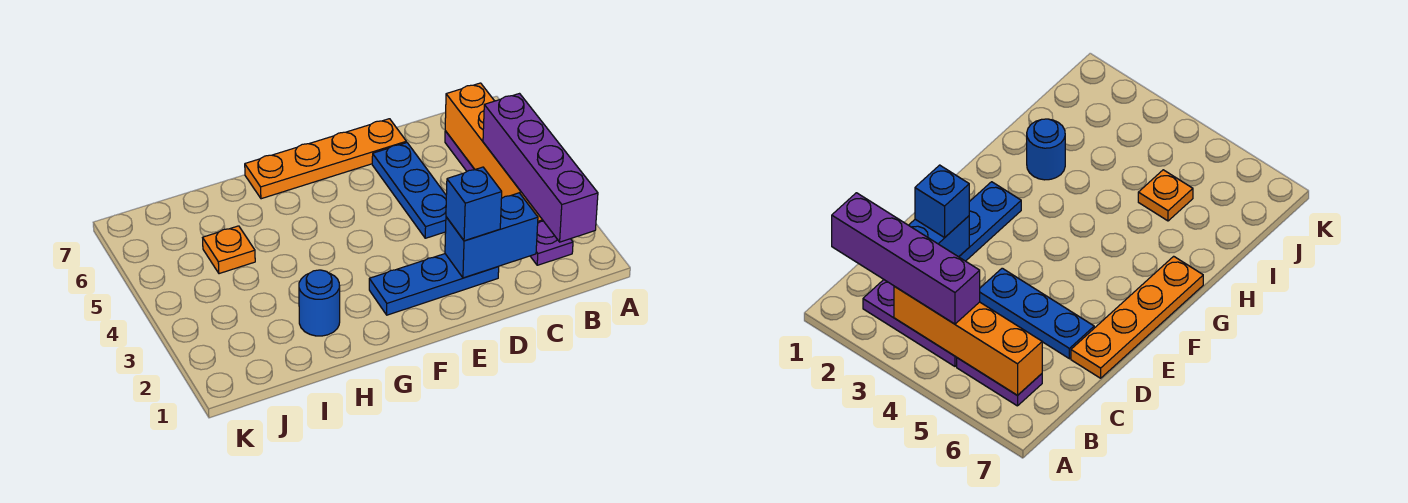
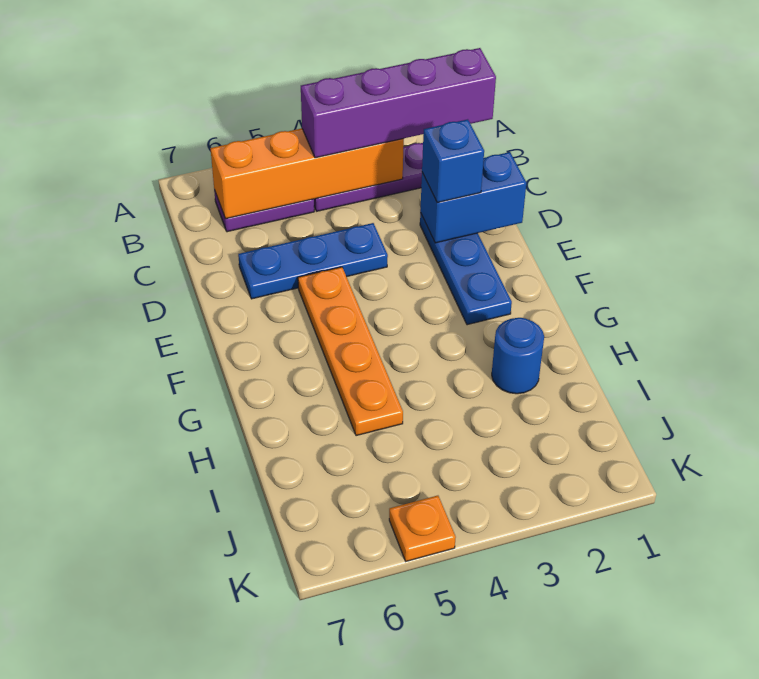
blue brick C2:D2 level 2 -> blue brick D1:D2 level 2
orange plate D7:G7 level 1 -> orange plate E5:H5 level 1
orange plate I5 level 1 -> orange plate K5 level 1

